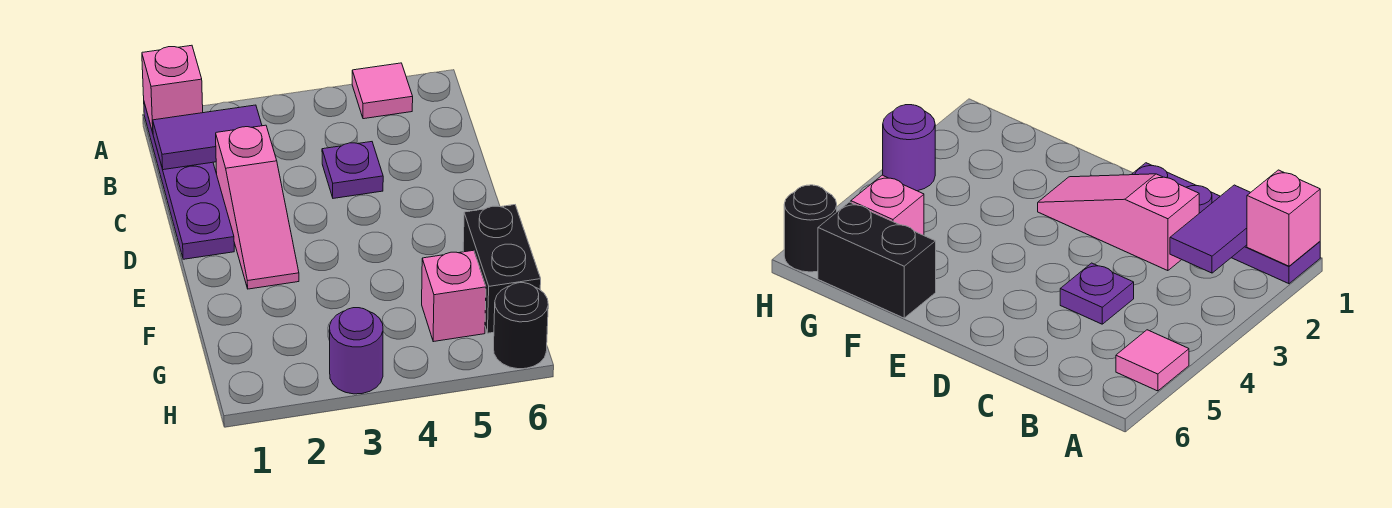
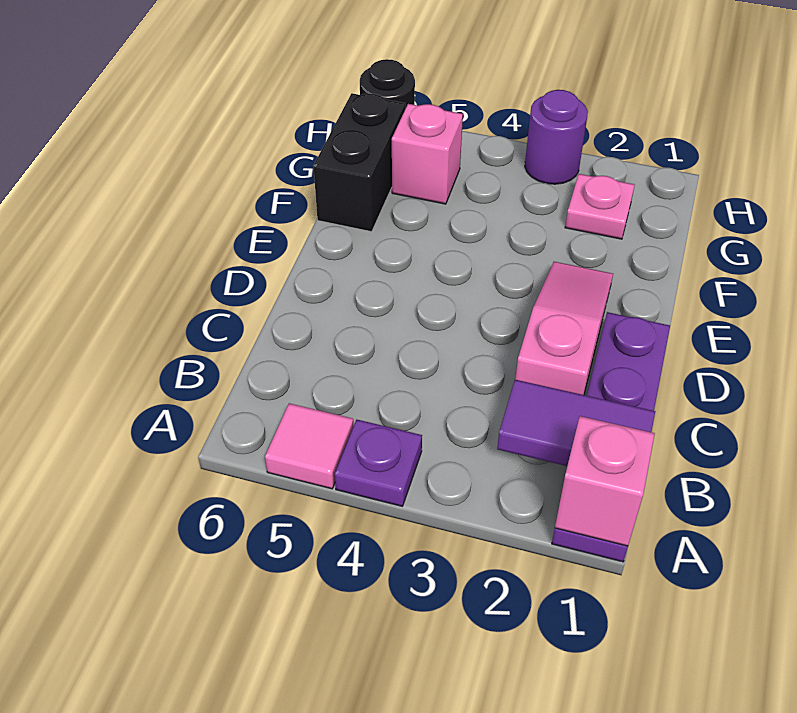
purple plate C4 level 1 -> purple plate A4 level 1
none -> pink plate G2 level 1

